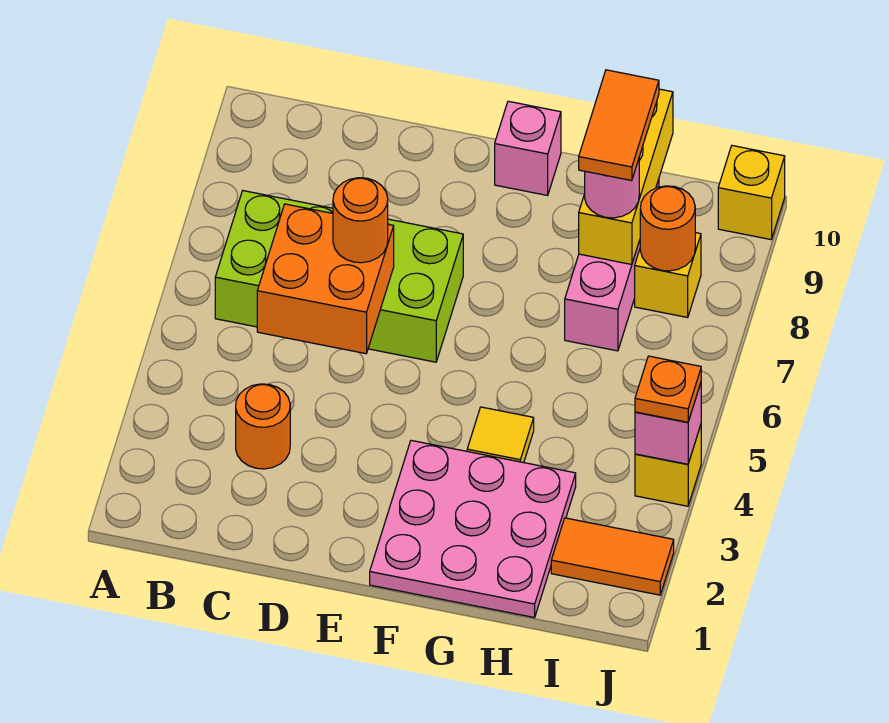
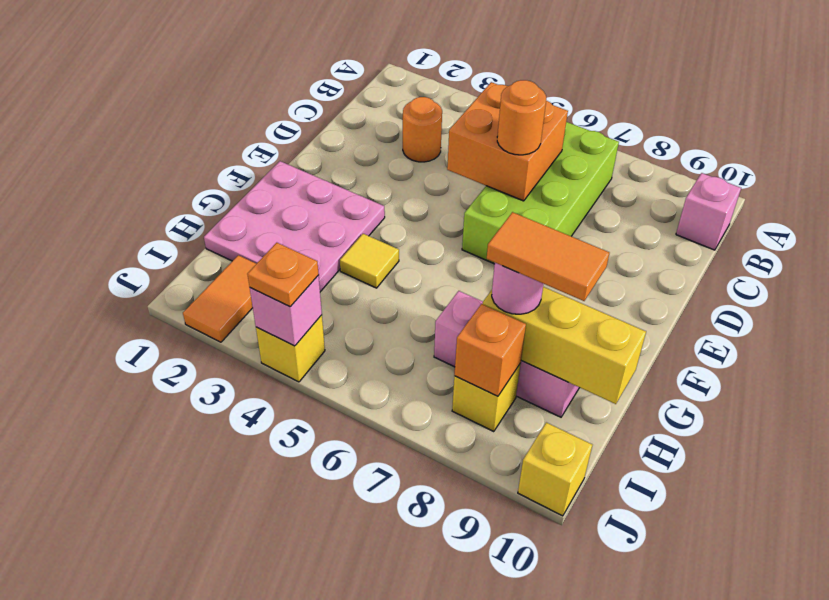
pink brick F10 level 1 -> pink brick B10 level 1
orange round brick I8 level 2 -> orange brick I8 level 2

